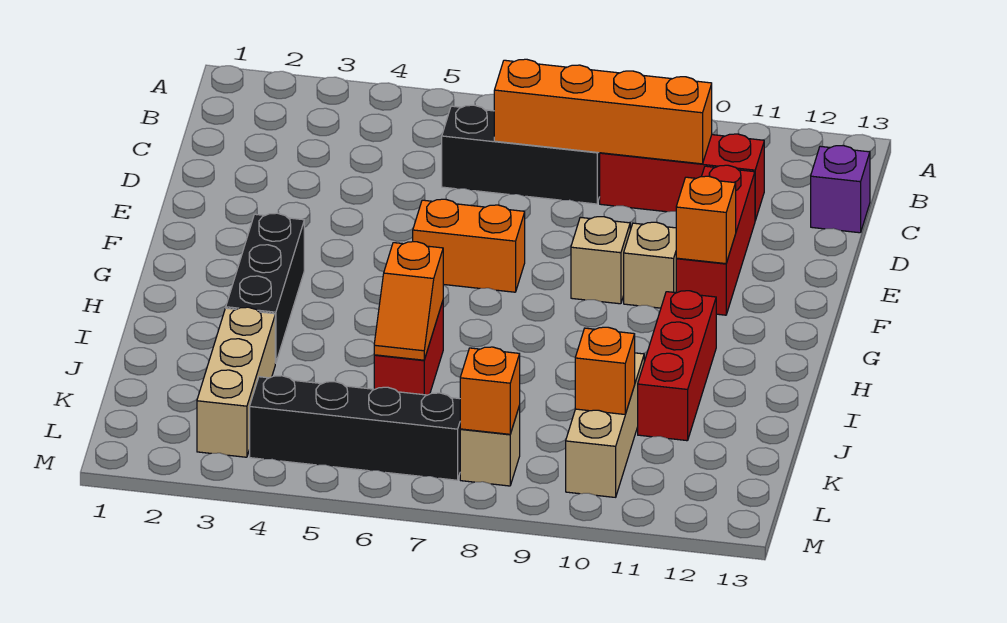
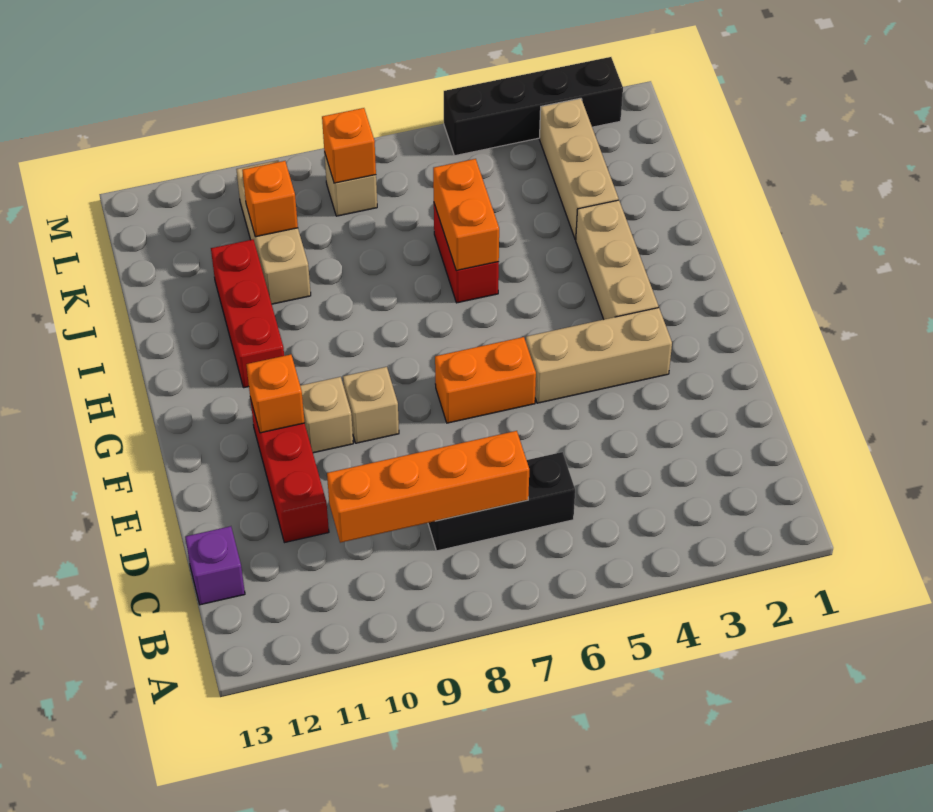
red brick C9:C11 level 1 -> none
none -> tan brick F3:F5 level 1
black brick G3:I3 level 1 -> tan brick G3:I3 level 1
orange slope I6:J6 level 2 top I -> orange brick I6:J6 level 2
black brick L4:L7 level 1 -> black brick M2:M5 level 1

